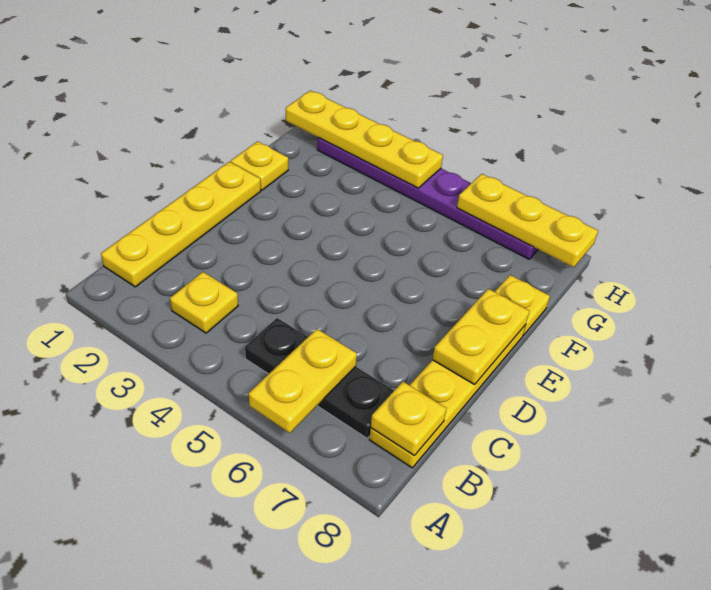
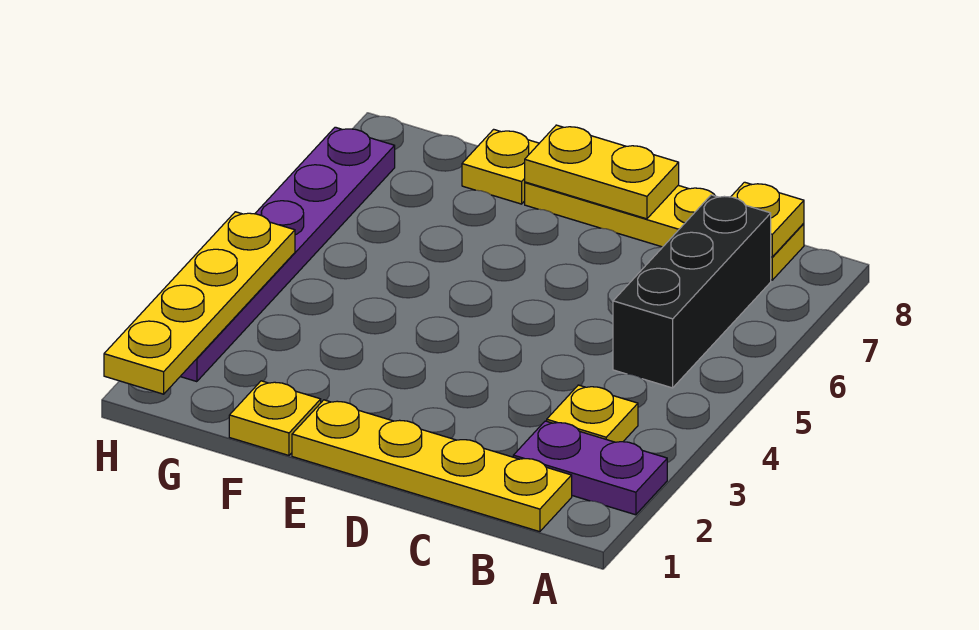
none -> purple plate A2:B2 level 1
yellow plate A6:B6 level 2 -> none
black plate B5:B7 level 1 -> black brick B5:B7 level 1
yellow plate H6:H8 level 2 -> none

